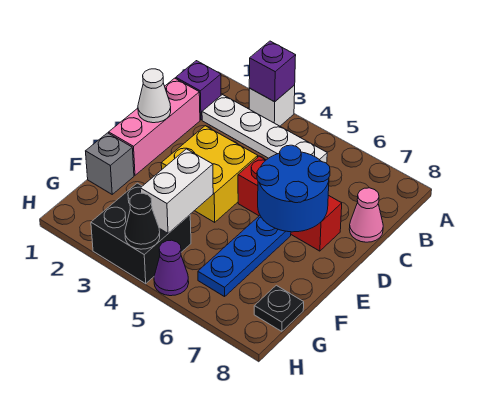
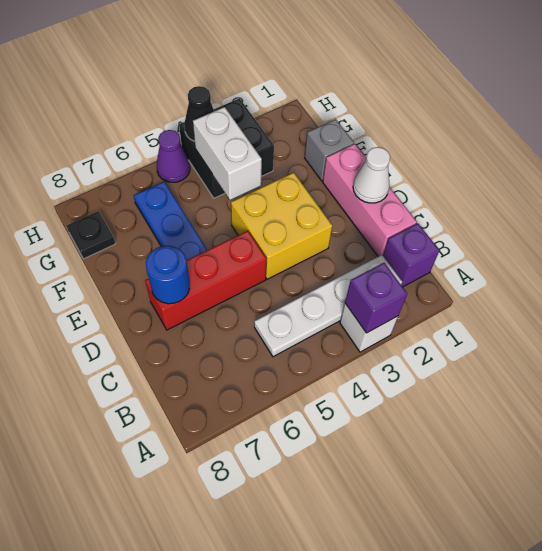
pink cone C8 level 1 -> none
blue round brick D6:E7 level 2 -> blue round brick D7 level 2

